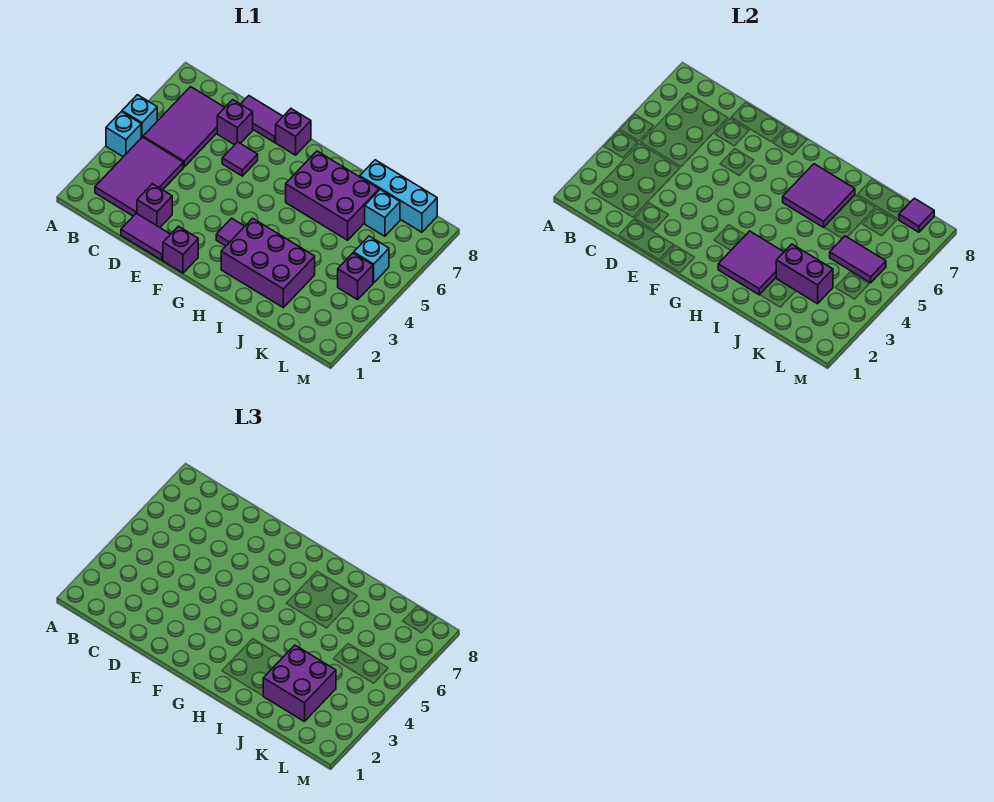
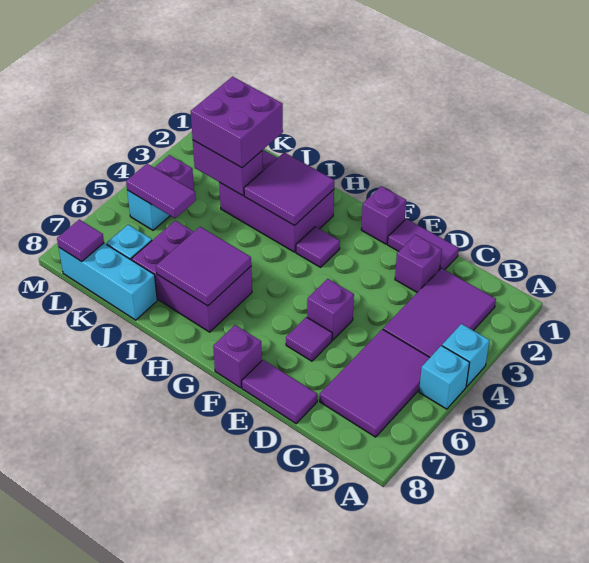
purple brick D7 level 1 -> purple brick E5 level 1

